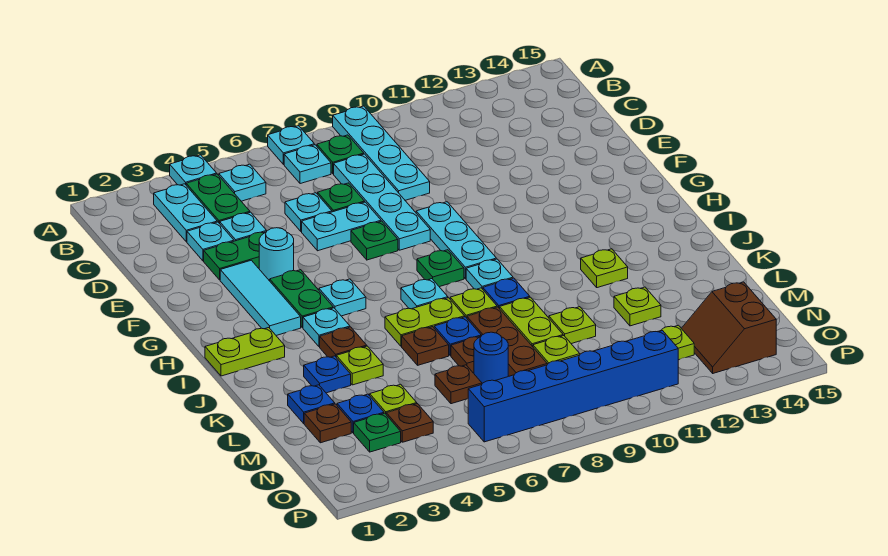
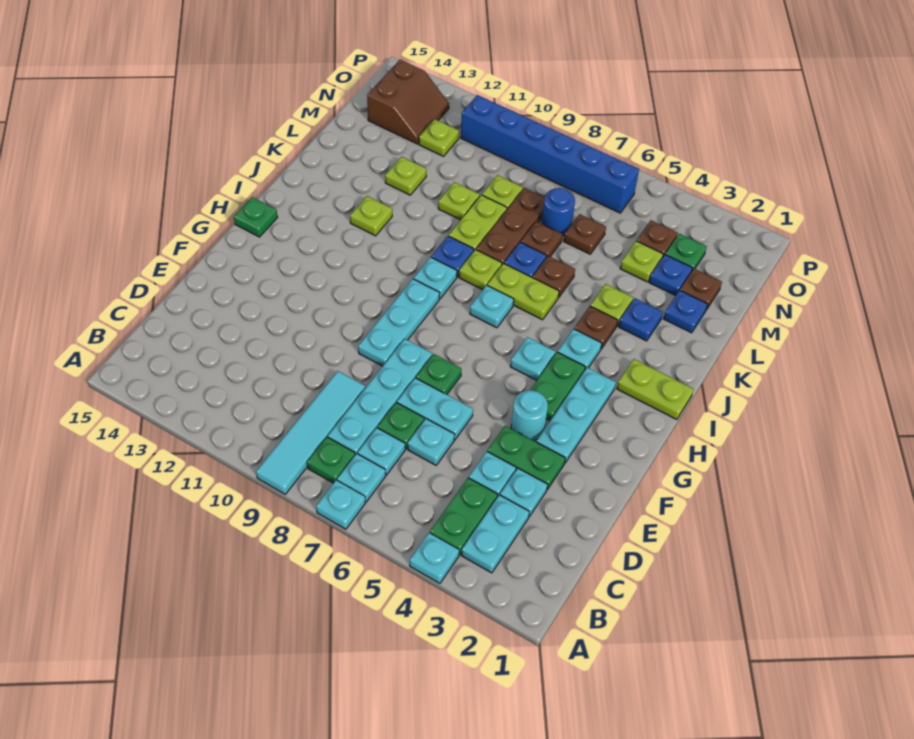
cyan plate A9:D9 level 1 -> cyan tile A9:D9 level 1
cyan plate B5 level 1 -> cyan plate C7 level 1
cyan tile F3:H3 level 1 -> cyan plate F3:H3 level 1
green plate H8 level 1 -> green plate H15 level 1

